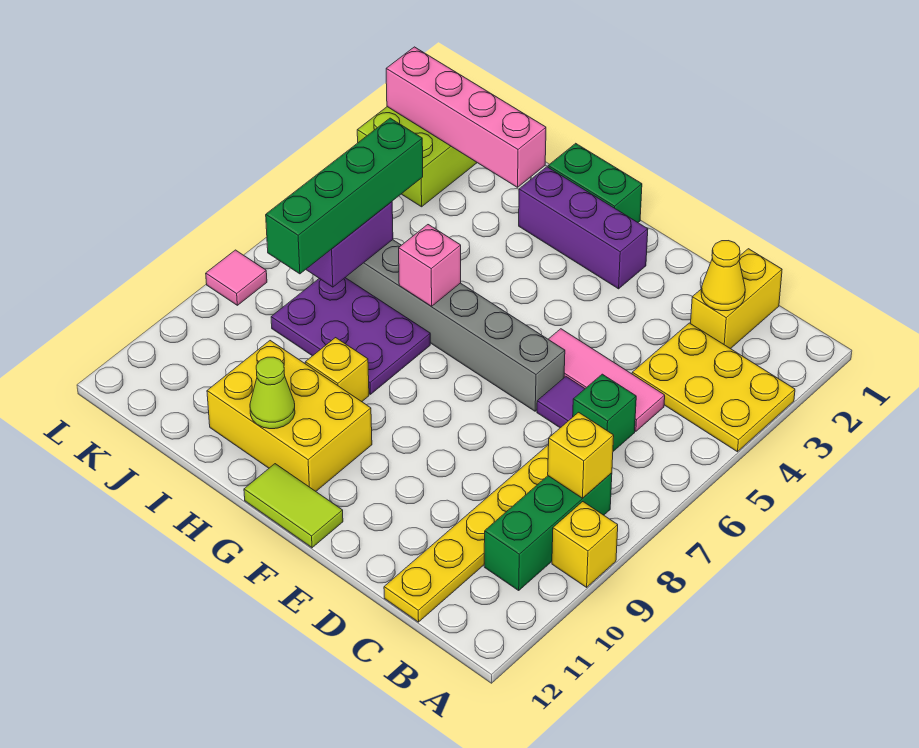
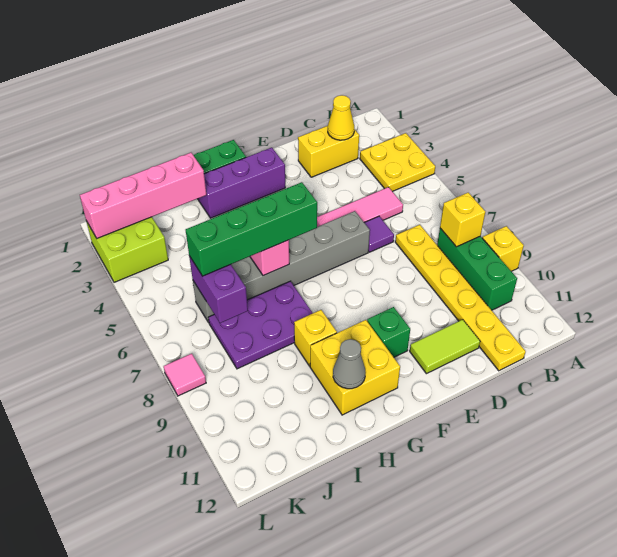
yellow plate A3:C4 level 1 -> yellow plate A3:B4 level 1
yellow brick C1:C2 level 1 -> yellow brick C2:D2 level 1
green brick C6 level 1 -> green brick F10 level 1
lime tile F12:G12 level 1 -> lime tile D11:E11 level 1
yellow brick G10:I11 level 1 -> yellow brick G10:H11 level 1
lime cone H11 level 2 -> grey cone H11 level 2
green brick J5:J8 level 3 -> green brick G6:J6 level 3

